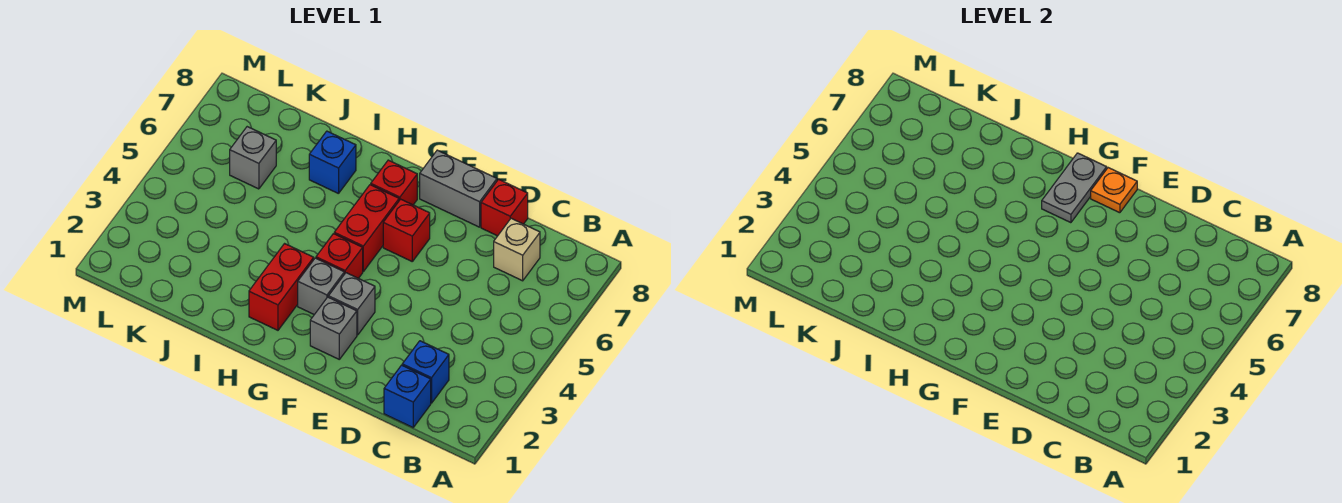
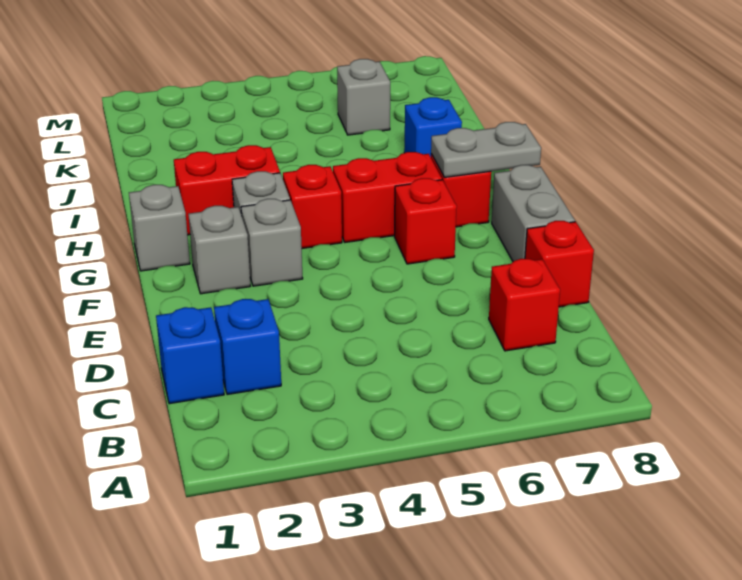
tan brick C7 level 1 -> red brick C7 level 1
orange plate F8 level 2 -> none
none -> grey brick G1 level 1

